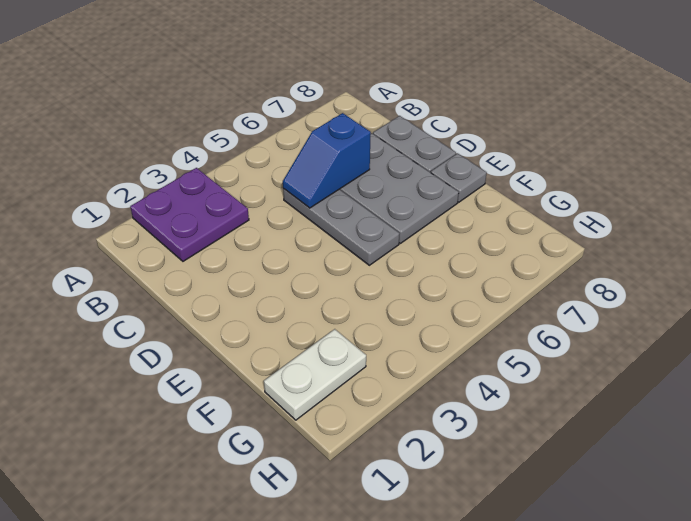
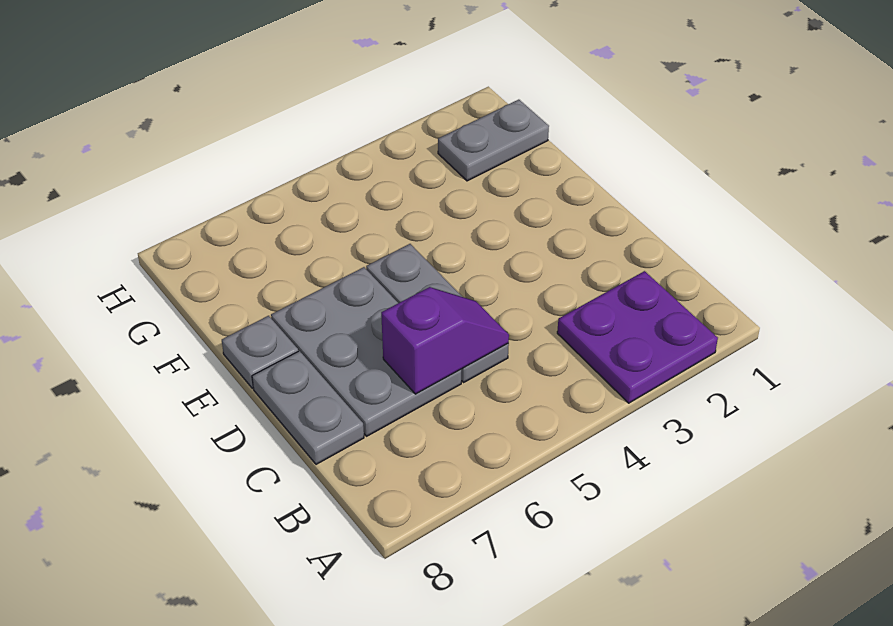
blue slope C5:C6 level 2 top 6 -> purple slope C5:C6 level 2 top 6
white plate G1:G2 level 1 -> grey plate G1:G2 level 1

